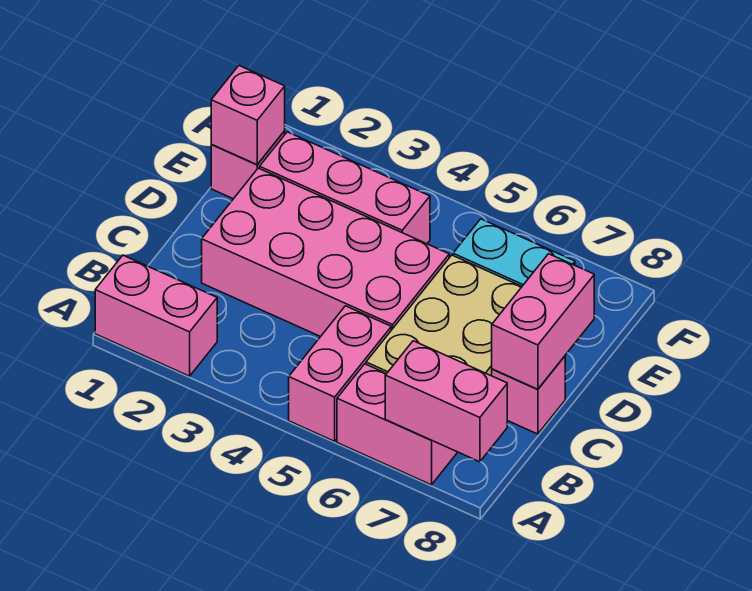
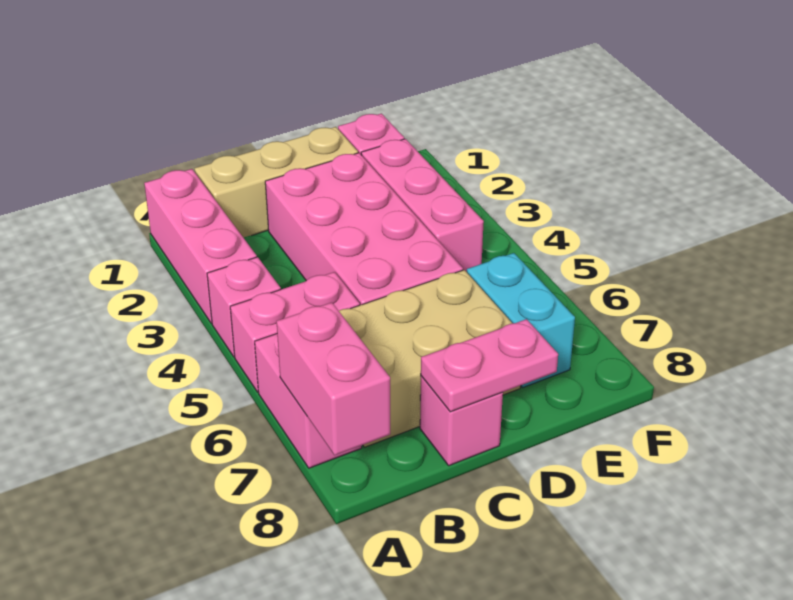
pink brick A1:A2 level 1 -> pink brick A1:A3 level 1
none -> tan brick B1:D1 level 1
pink brick C8:D8 level 2 -> pink plate C8:D8 level 2
pink brick E1 level 2 -> pink brick A4 level 1

